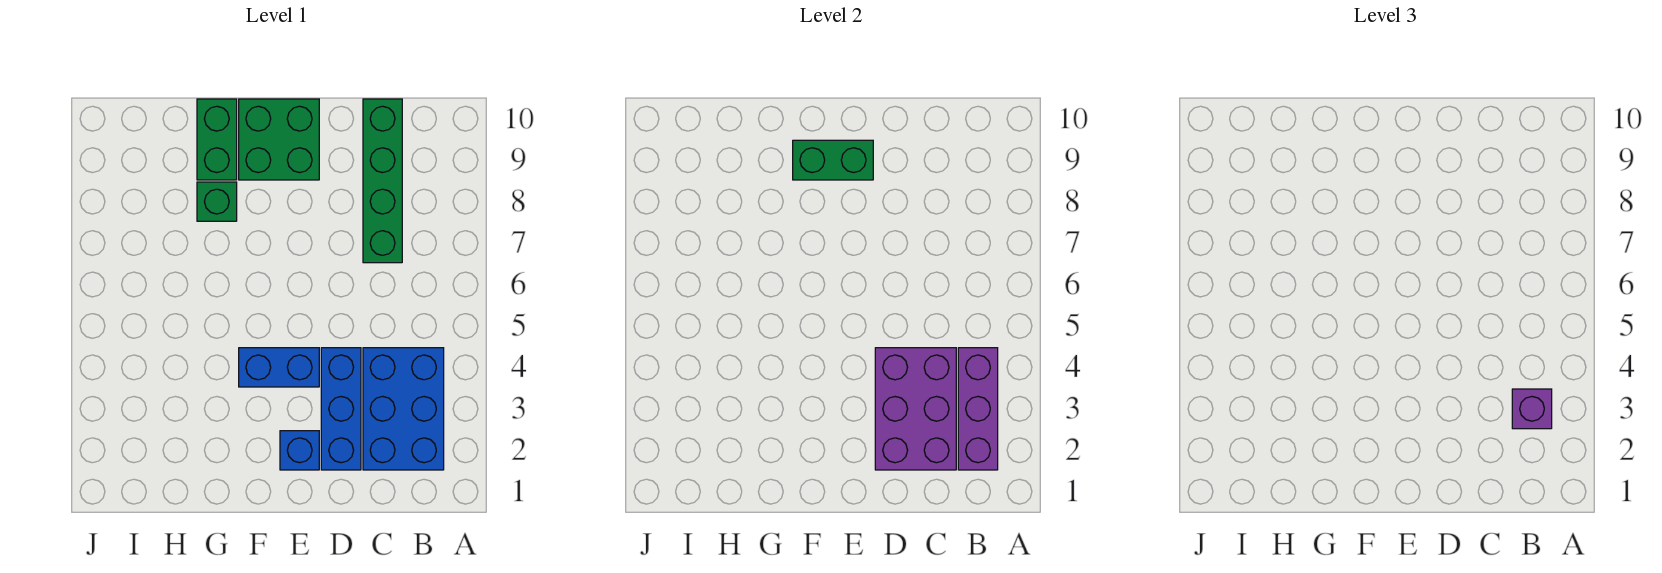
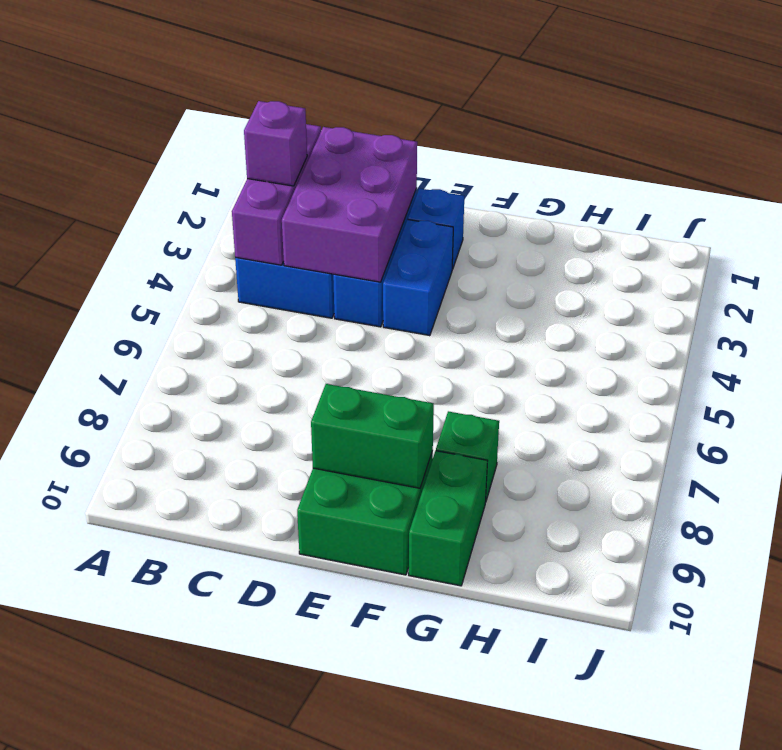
green brick C7:C10 level 1 -> none
blue brick E4:F4 level 1 -> blue brick E3:E4 level 1

